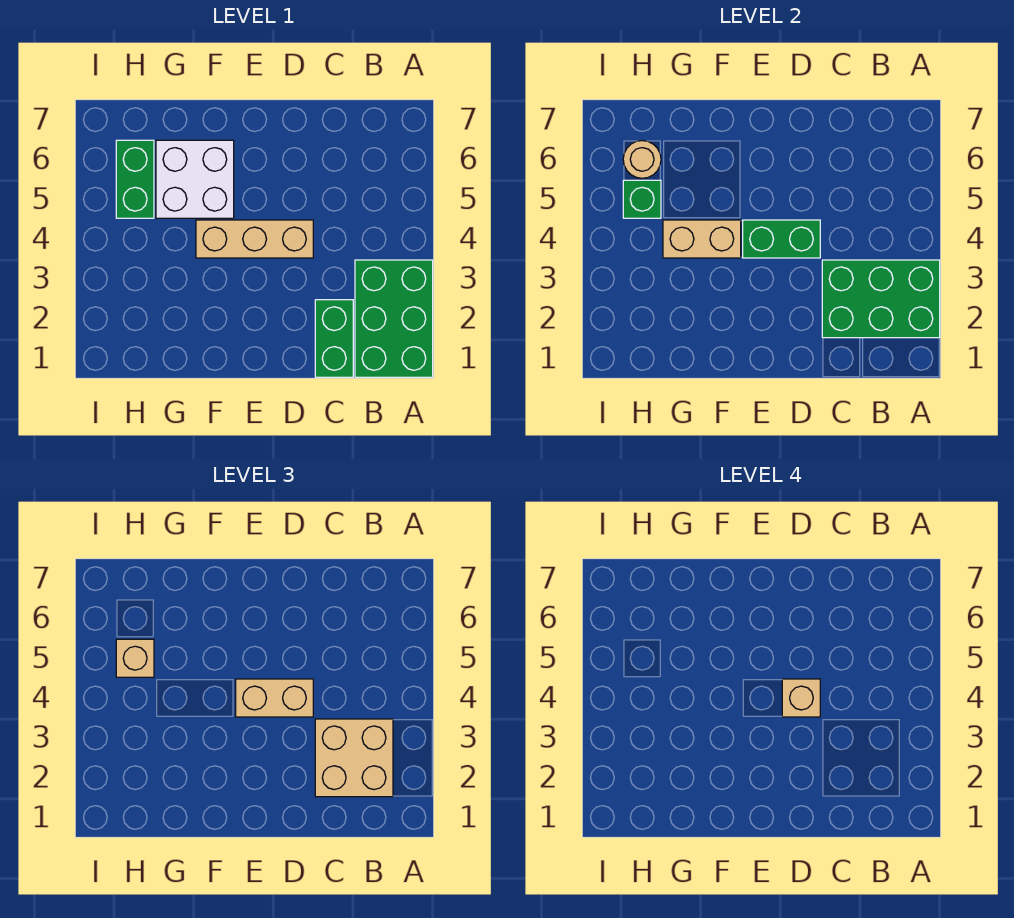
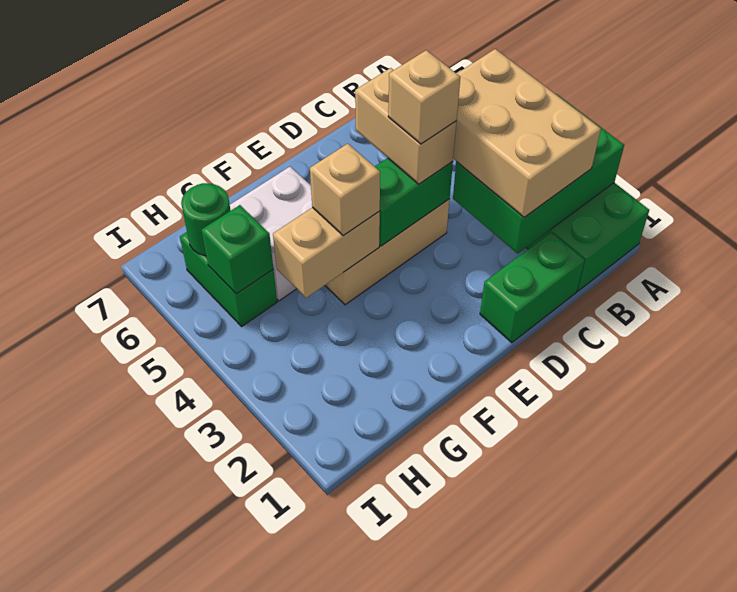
tan brick B2:C3 level 3 -> tan brick B2:C4 level 3
green brick C1:C2 level 1 -> green brick C1:D1 level 1
tan brick D4:E4 level 3 -> tan brick D4:D5 level 3
tan brick H5 level 3 -> tan brick F4 level 3
tan round brick H6 level 2 -> green round brick H6 level 2

